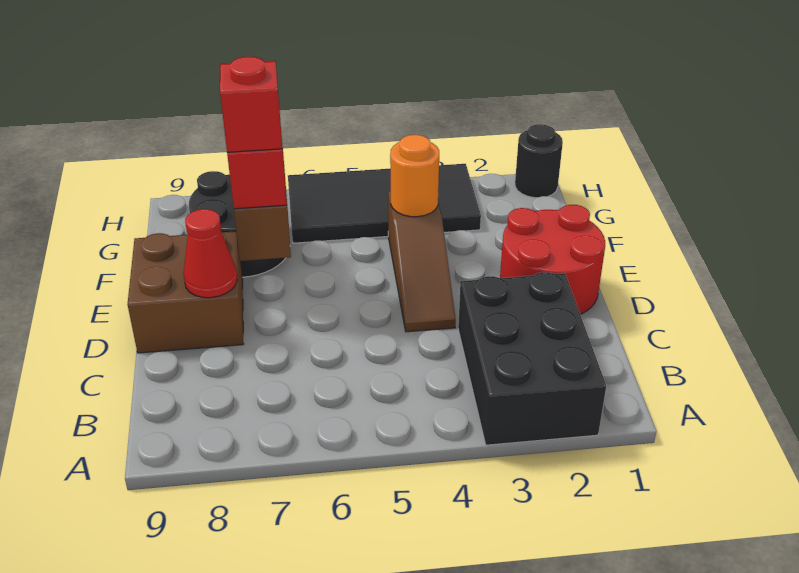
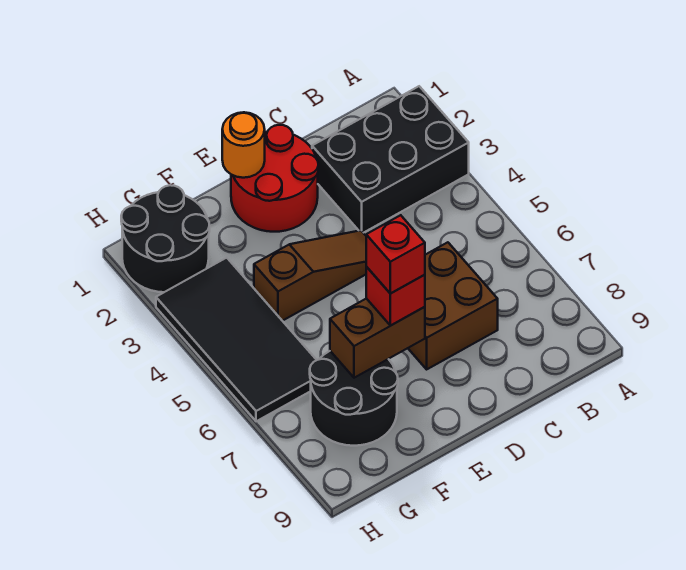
brown brick D8:E9 level 1 -> brown brick C6:D7 level 1
red cone D8 level 2 -> none
orange round brick F4 level 2 -> orange round brick E1 level 2
black round brick H1 level 1 -> black round brick G1:H2 level 1

